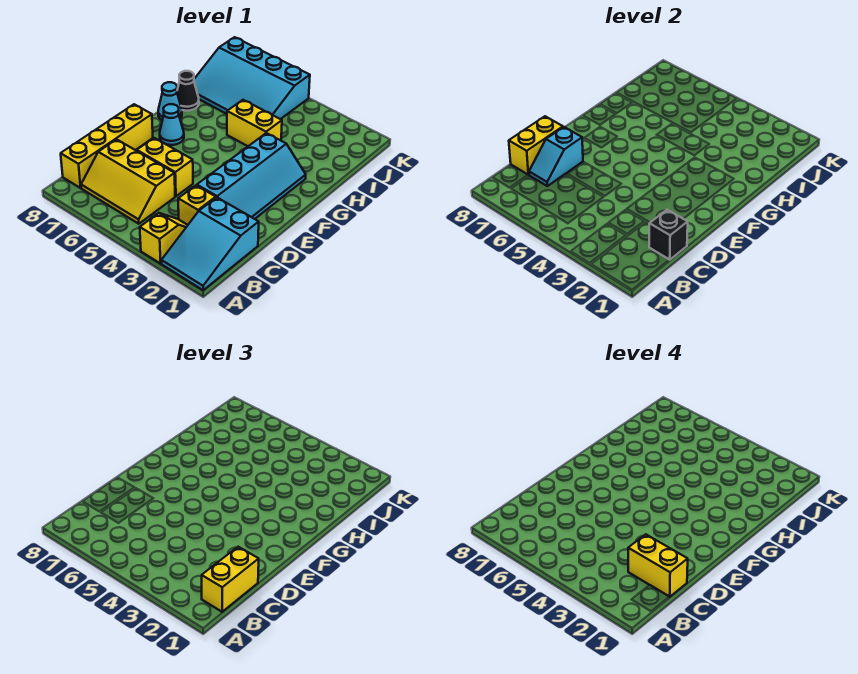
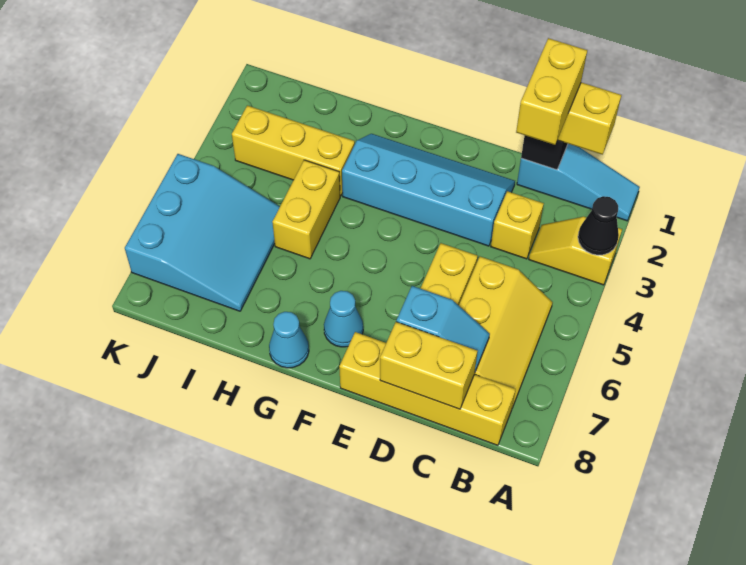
cyan slope A1:C2 level 1 top C -> cyan slope A1:C1 level 1 top C
none -> yellow brick H3:J3 level 1
black cone H8 level 1 -> black cone A3 level 2
cyan slope I5:K8 level 1 top K -> cyan slope I5:K7 level 1 top K

